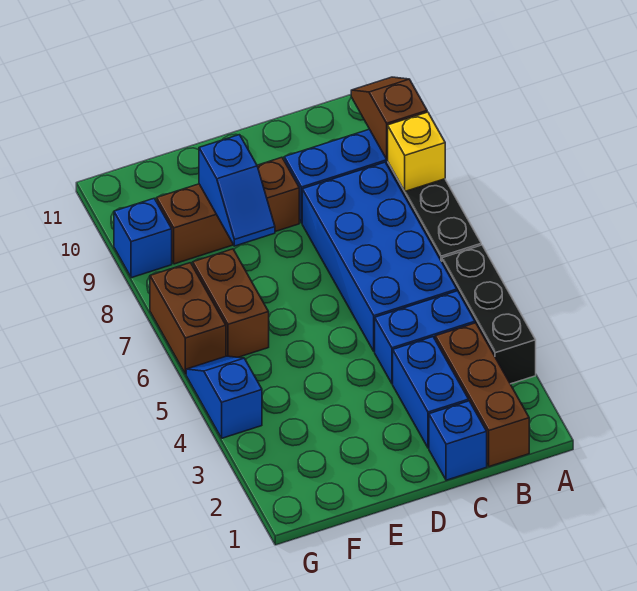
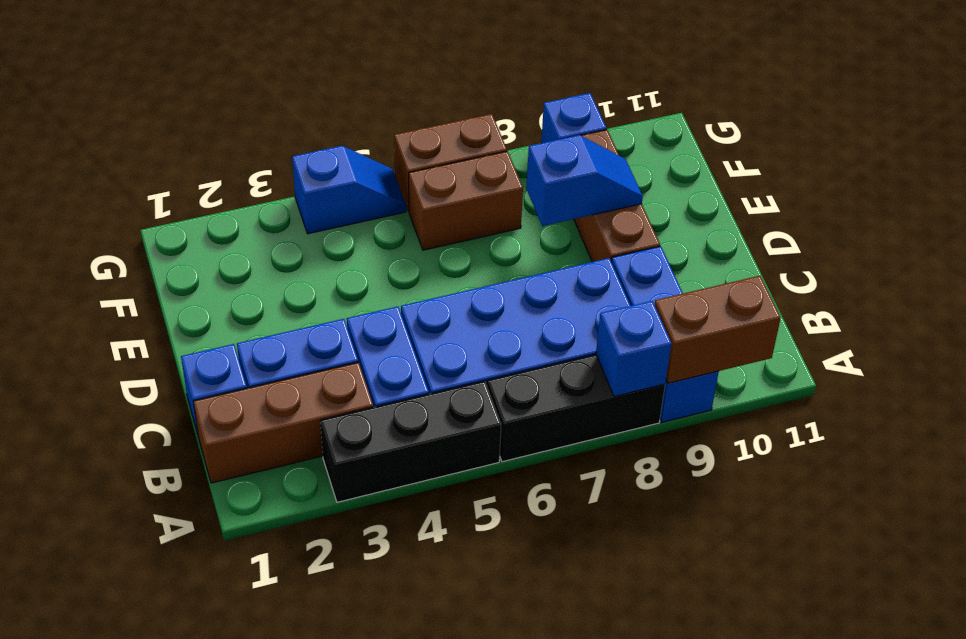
yellow brick A8 level 2 -> blue brick A8 level 2
brown slope A9:A10 level 2 top 9 -> brown brick A9:A10 level 2
blue slope E8:E9 level 2 top 9 -> blue slope E8:E9 level 2 top 8

